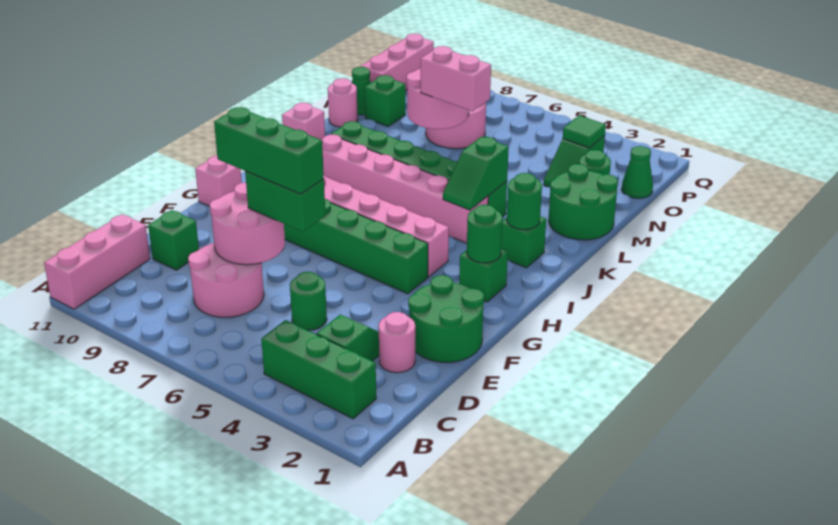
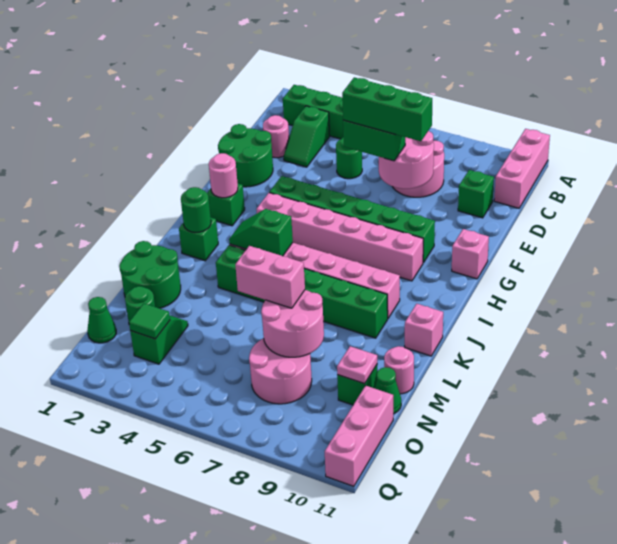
green round brick H2 level 2 -> pink round brick H2 level 2
green slope J4:K4 level 2 top K -> green slope J4:J5 level 2 top 5
none -> pink plate N10 level 2

